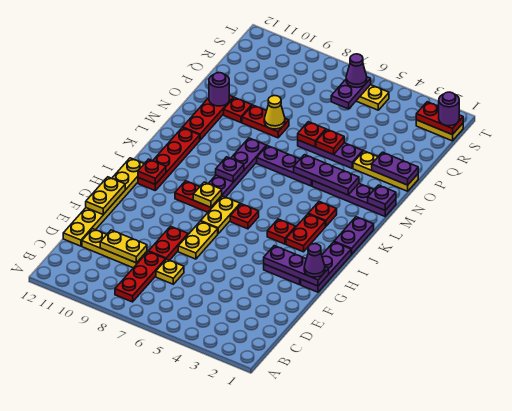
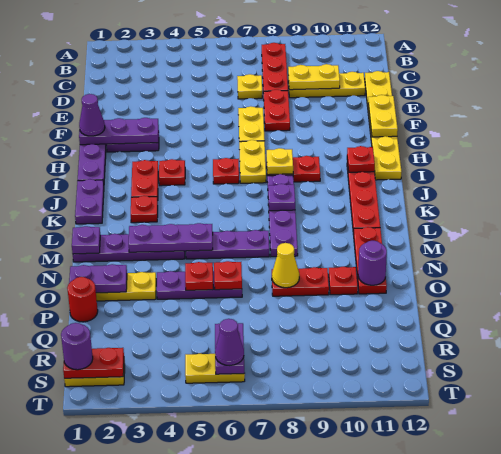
none -> red round brick P1 level 1

